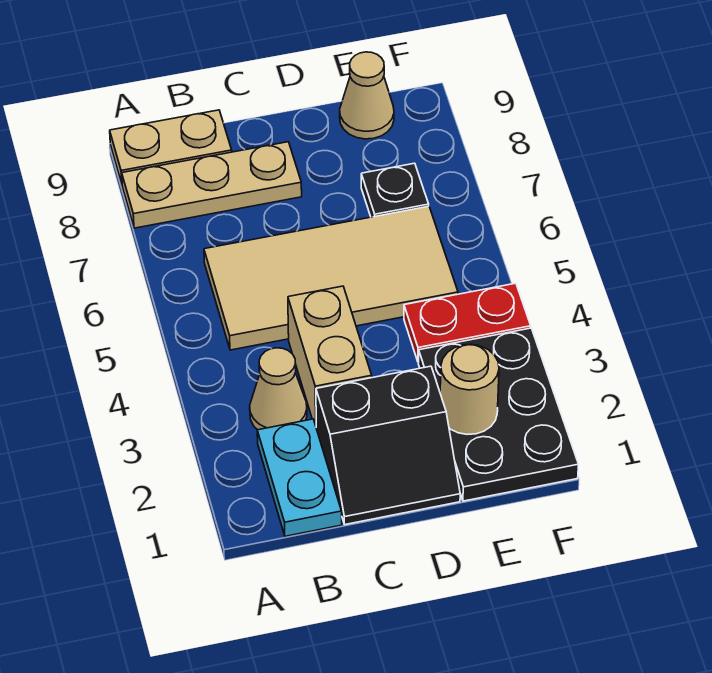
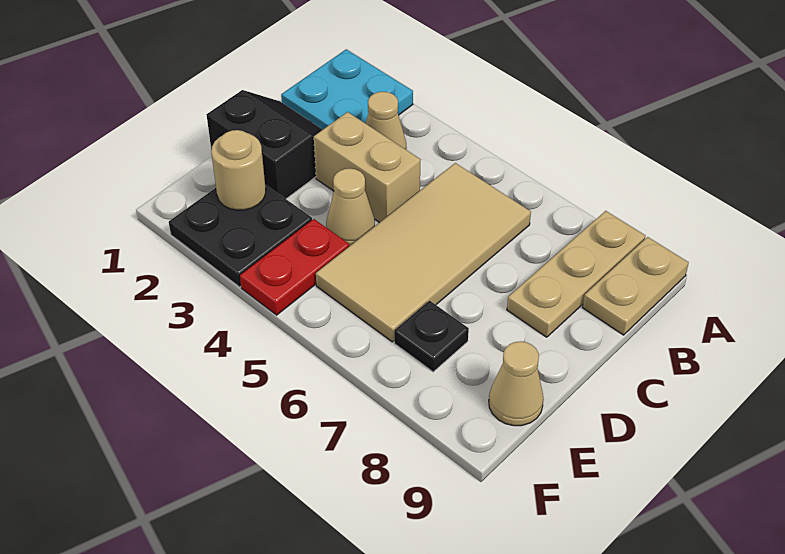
cyan plate B1:B2 level 1 -> cyan plate A1:B2 level 1
black slope C1:D2 level 1 top 2 -> black slope C1:D2 level 1 top D
none -> tan cone D4 level 1
black plate E1:F3 level 1 -> black plate E2:F3 level 1

